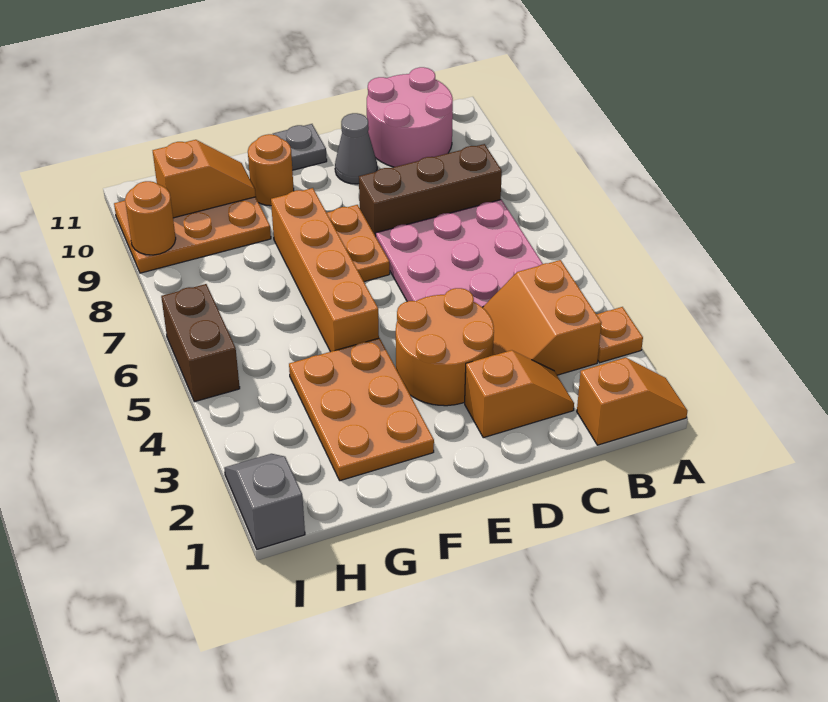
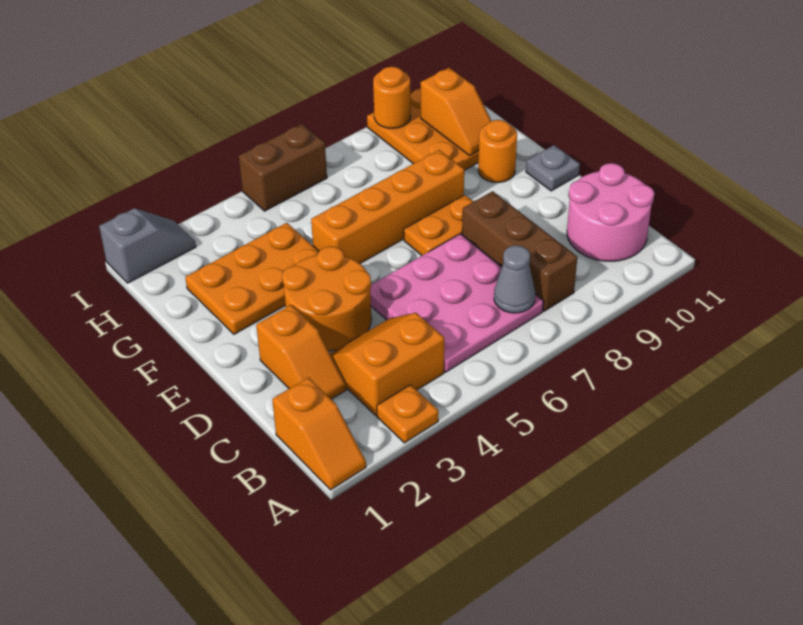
grey cone D10 level 1 -> grey cone B7 level 2

